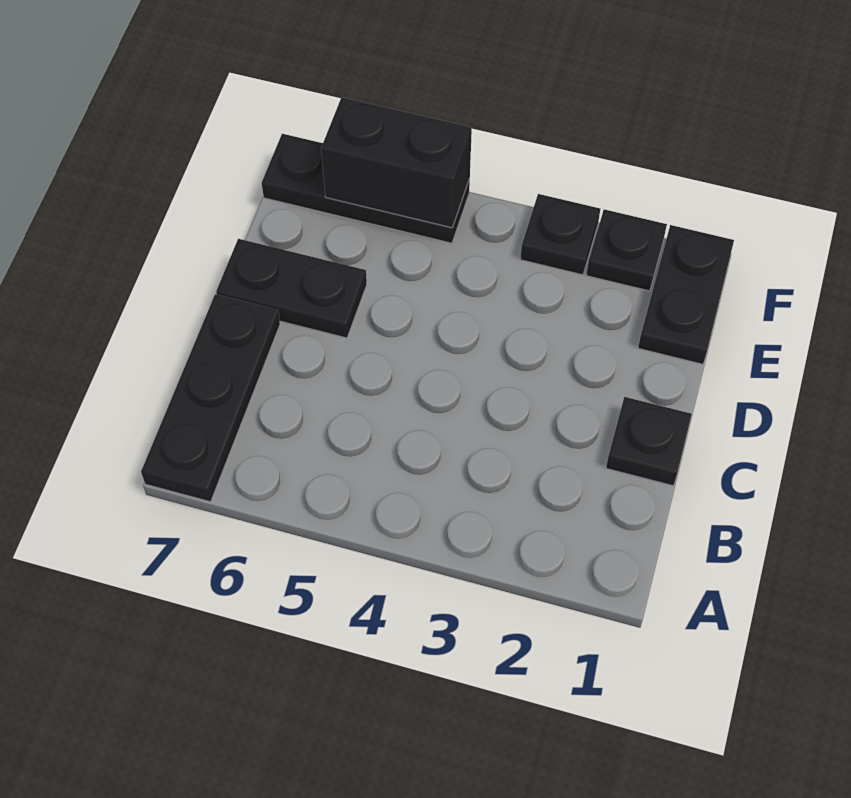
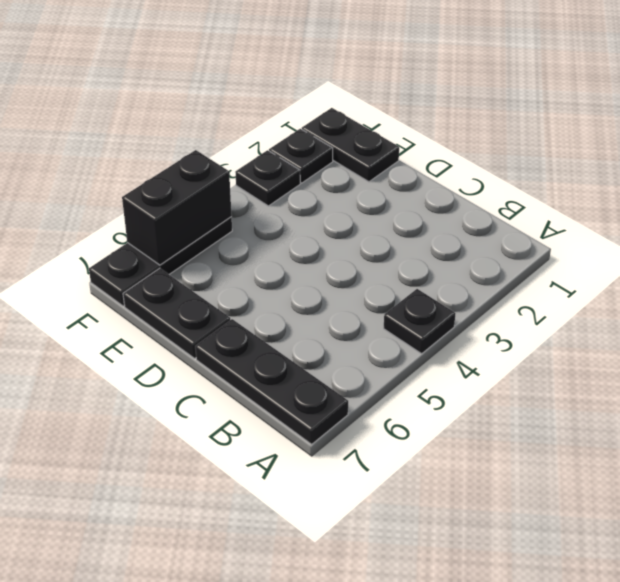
black plate C1 level 1 -> black plate A4 level 1
black plate D6:D7 level 1 -> black plate D7:E7 level 1

